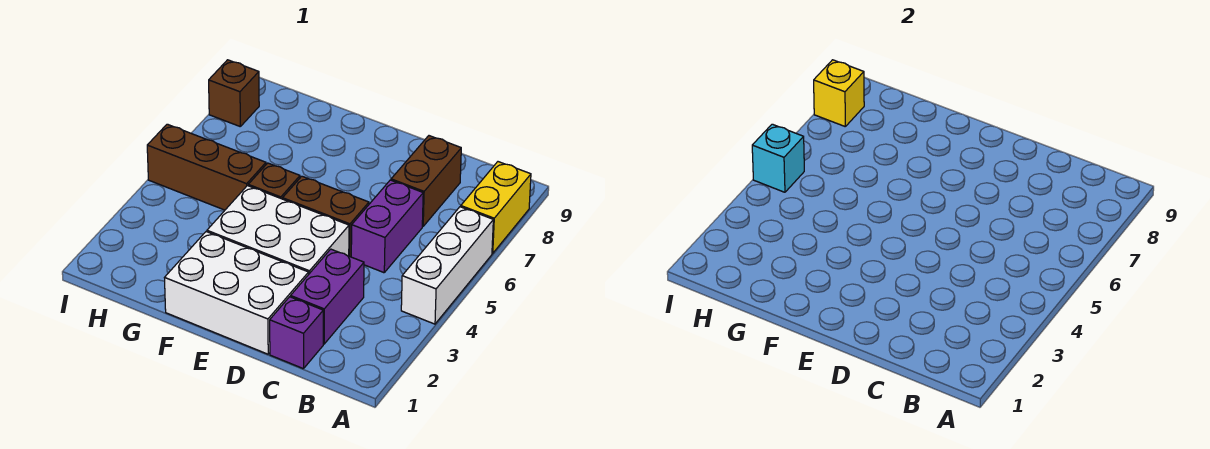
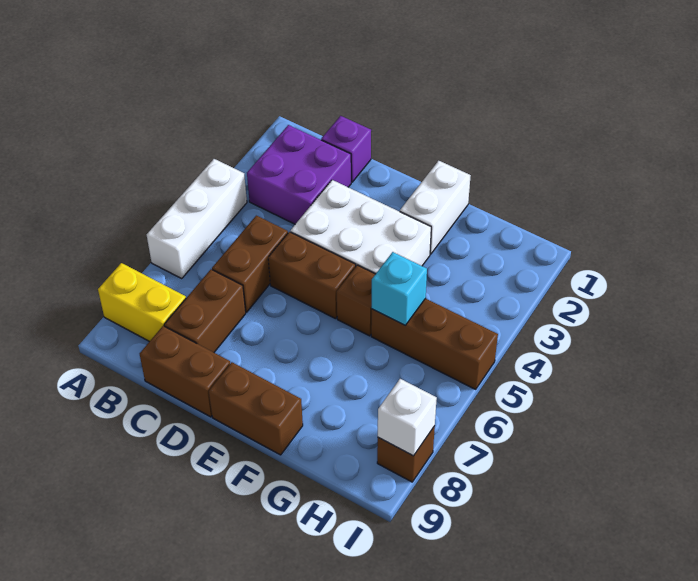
yellow brick A7:A8 level 1 -> yellow brick A8:B8 level 1
purple brick C2:C3 level 1 -> purple brick B2:C3 level 1
purple brick C5:C6 level 1 -> brown brick C5:C6 level 1
none -> brown brick C9:D9 level 1
white brick D1:F2 level 1 -> white brick F1:F2 level 1
none -> brown brick E9:F9 level 1
cyan brick I5 level 2 -> cyan brick G5 level 2
yellow brick I8 level 2 -> white brick I8 level 2

